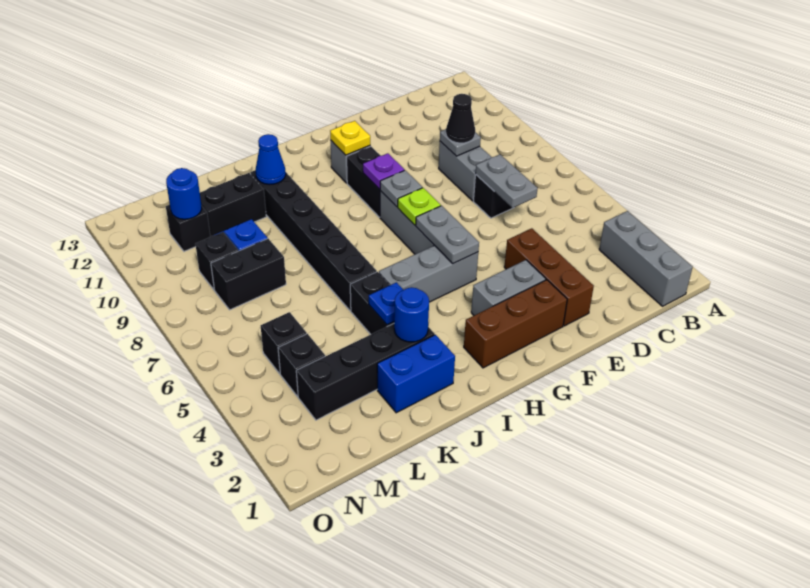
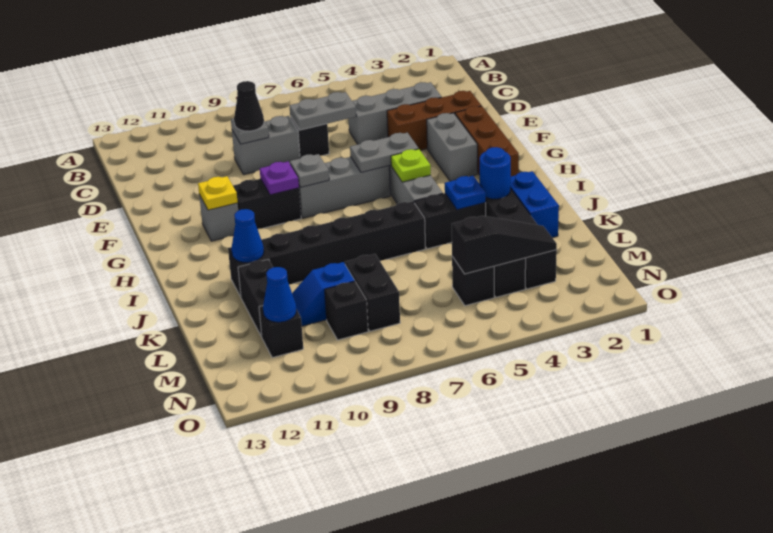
grey brick B1:B3 level 1 -> grey brick D3:D5 level 1
lime plate G7 level 2 -> lime plate H5 level 2
none -> black slope M3:M5 level 2 top 5
blue round brick M11 level 2 -> blue cone M11 level 2

